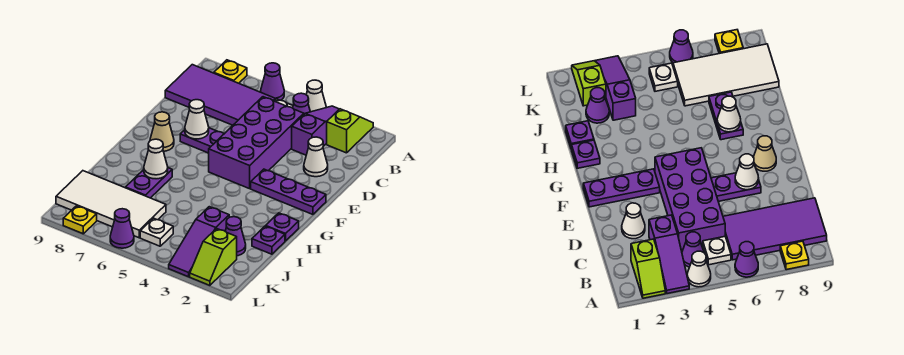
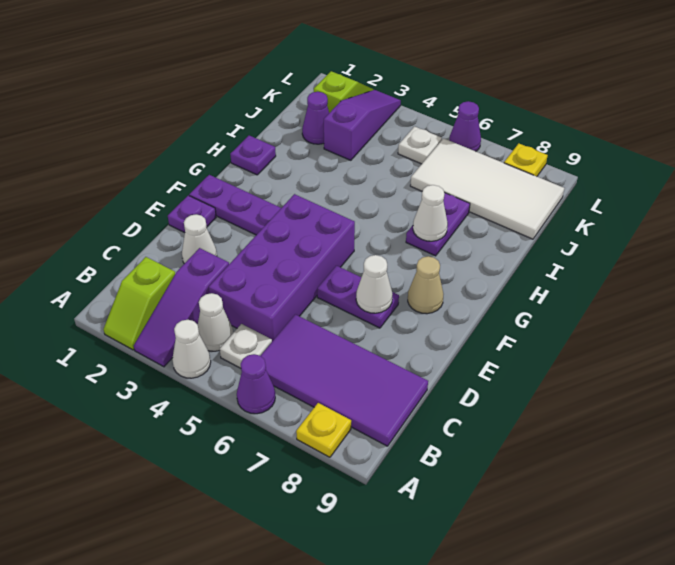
purple cone B4 level 1 -> white cone B4 level 1
purple plate I1 level 1 -> purple plate E1 level 1

